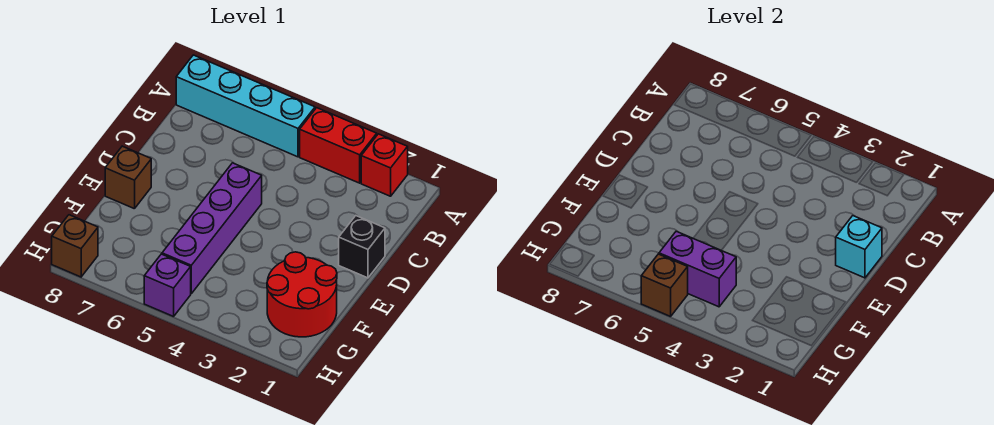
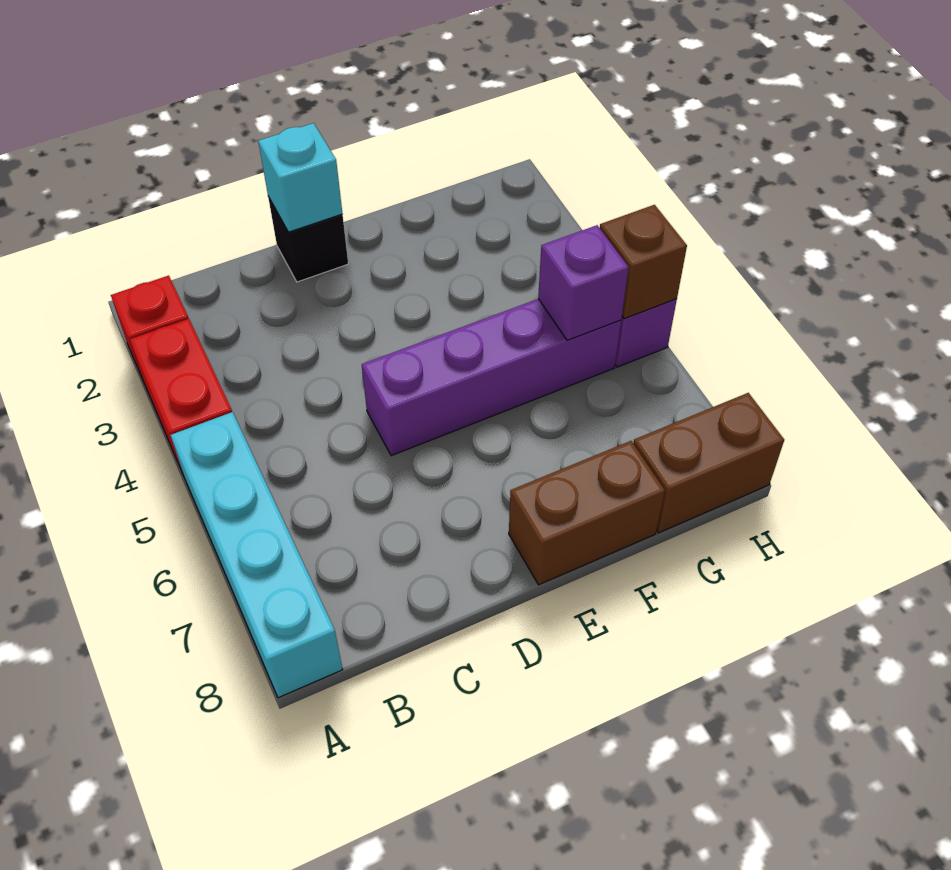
brown brick E8 level 1 -> brown brick E8:F8 level 1
red round brick F1:G2 level 1 -> none
purple brick G4:G5 level 2 -> purple brick G5 level 2
brown brick H8 level 1 -> brown brick G8:H8 level 1

